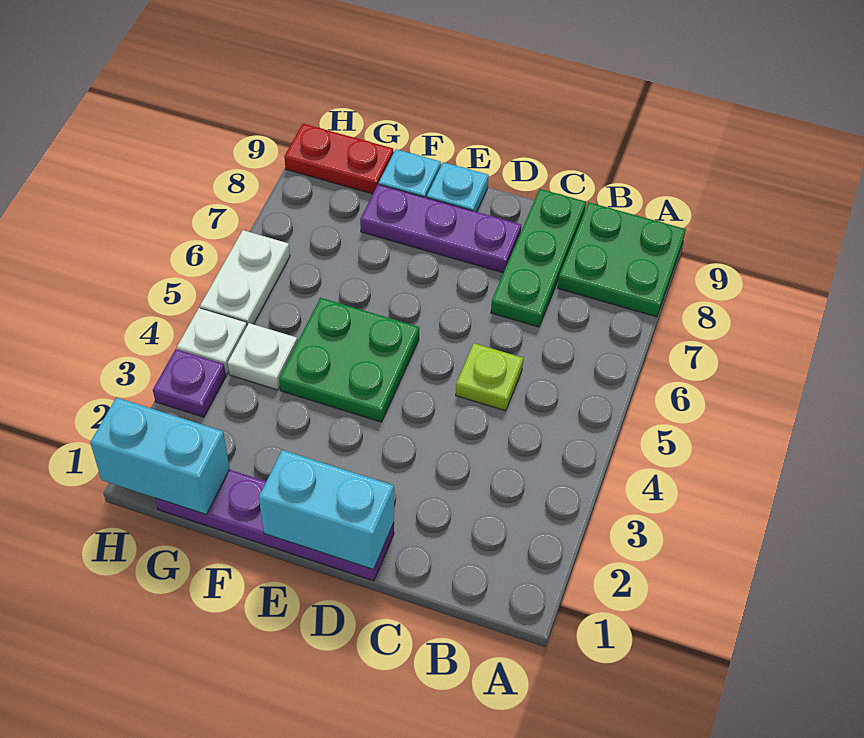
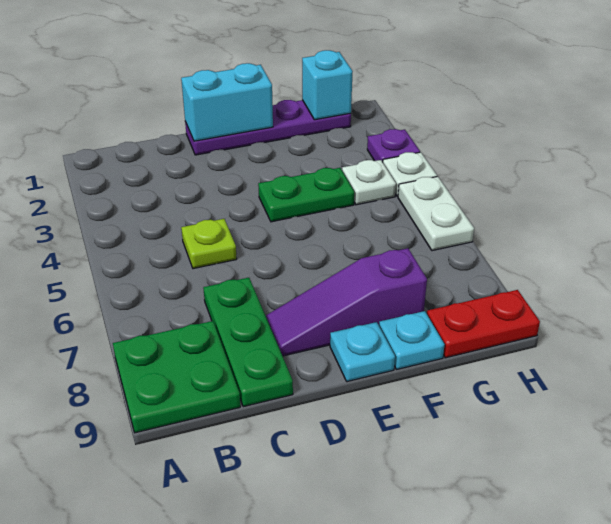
purple plate D8:F8 level 1 -> purple slope D8:F8 level 1 top F
green plate E4:F5 level 1 -> green plate E4:F4 level 1
cyan brick G1:H1 level 2 -> cyan brick G1 level 2

